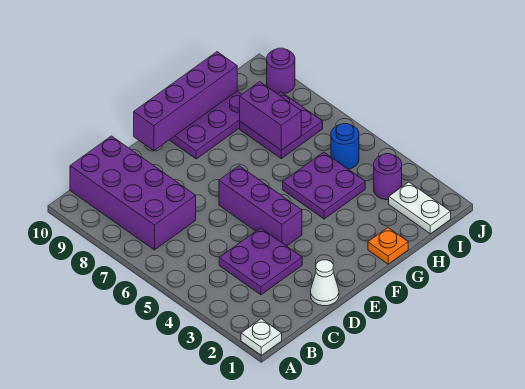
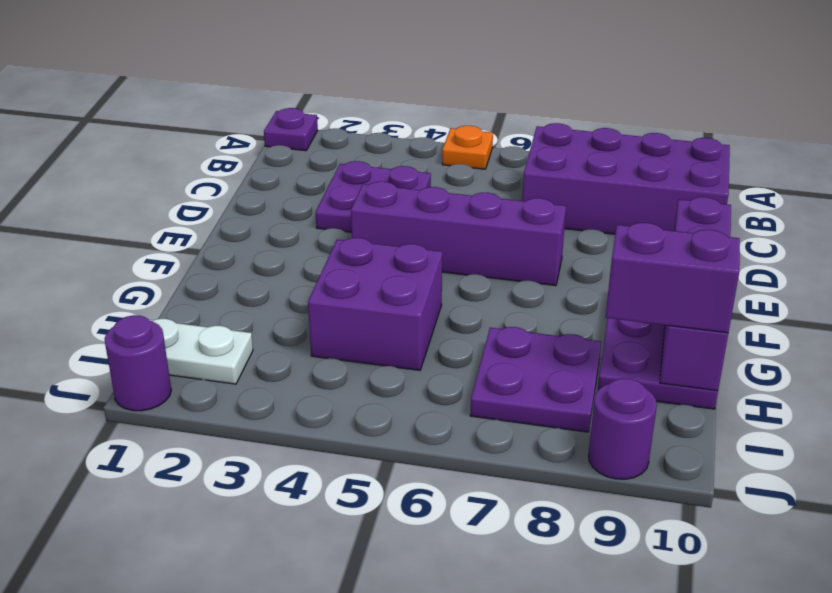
white plate A1 level 1 -> purple plate A1 level 1
white cone D1 level 1 -> none
purple brick E4:E6 level 1 -> purple brick E4:E7 level 1
orange plate G1 level 1 -> orange plate A5 level 1
purple plate G4:H5 level 1 -> purple brick G4:H5 level 1
purple brick H7:H8 level 2 -> purple brick H9:H10 level 3
purple round brick I3 level 1 -> purple round brick J1 level 1
blue round brick I5 level 1 -> none

